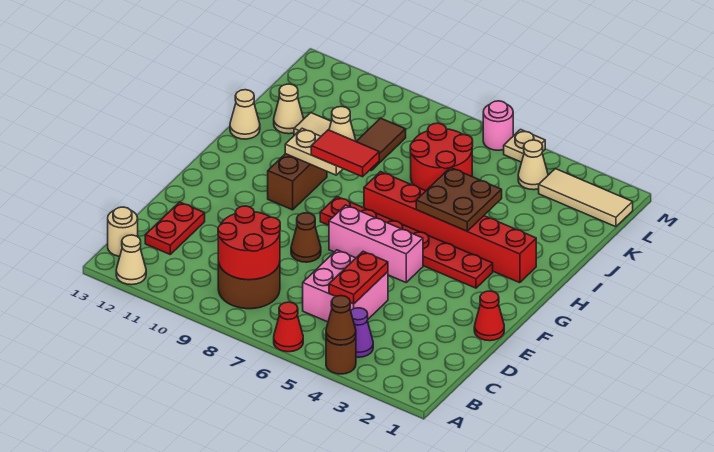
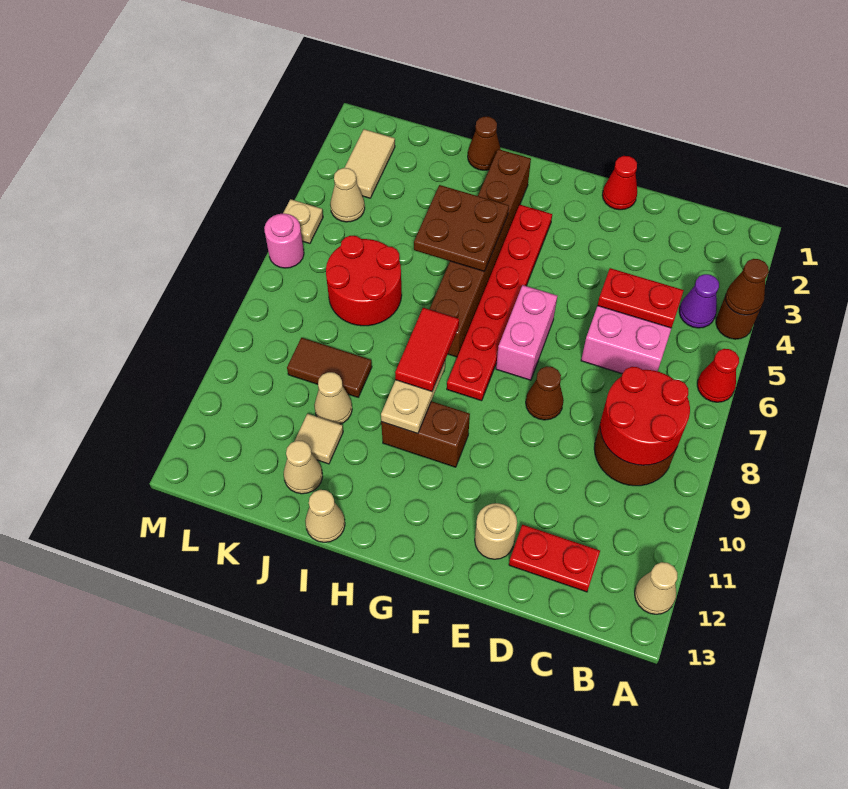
tan round brick B13 level 1 -> tan round brick E12 level 1
pink brick F5:F7 level 1 -> pink brick F6:F7 level 1
red brick H2:H7 level 1 -> brown brick H2:H7 level 1
none -> brown cone I1 level 1
tan tile L1:L3 level 1 -> tan tile L2:L3 level 1

